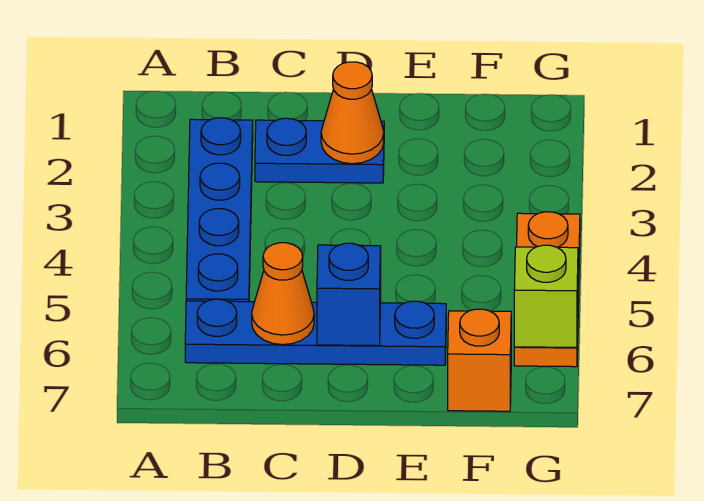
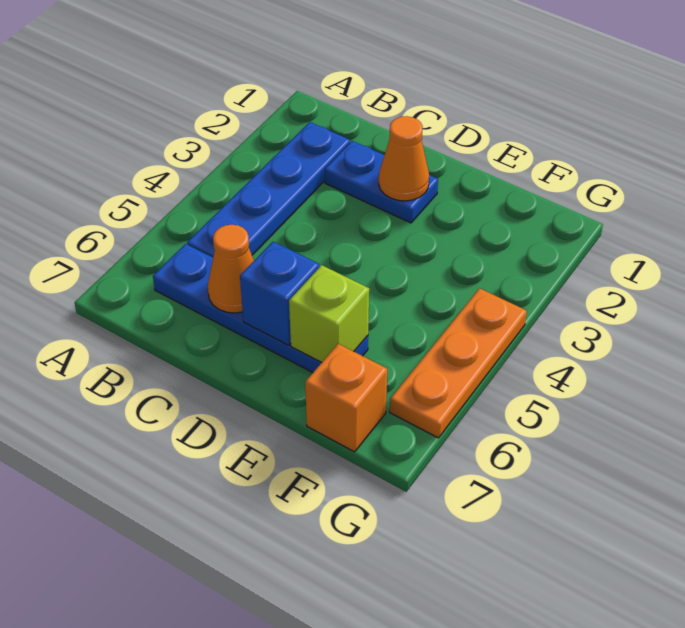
lime brick G6 level 2 -> lime brick E6 level 2

